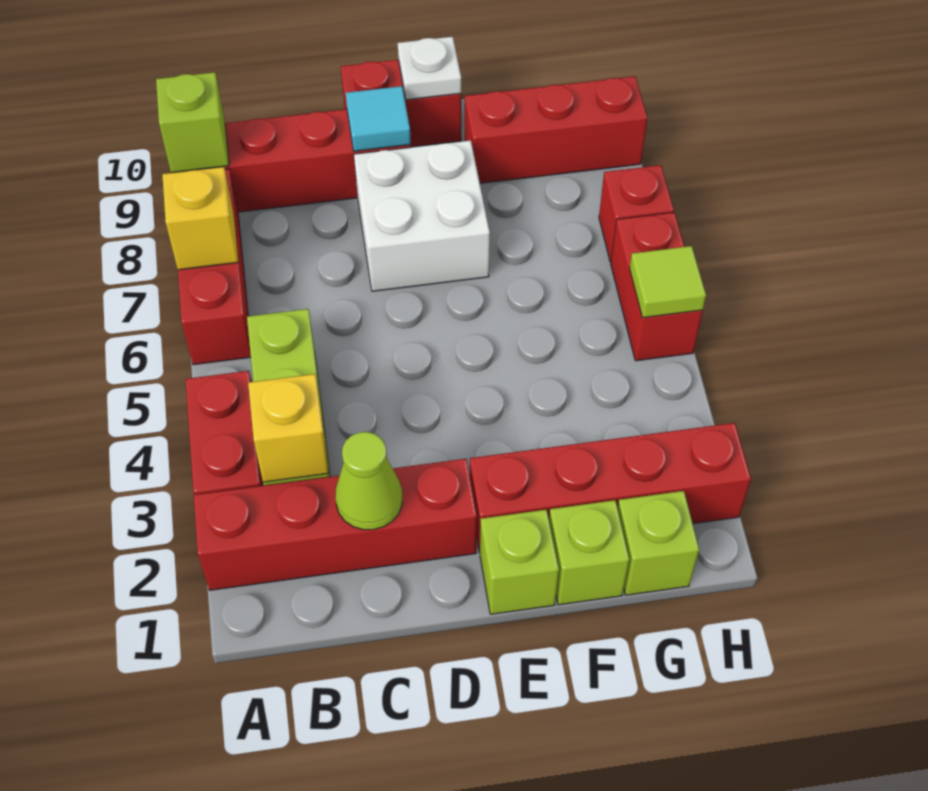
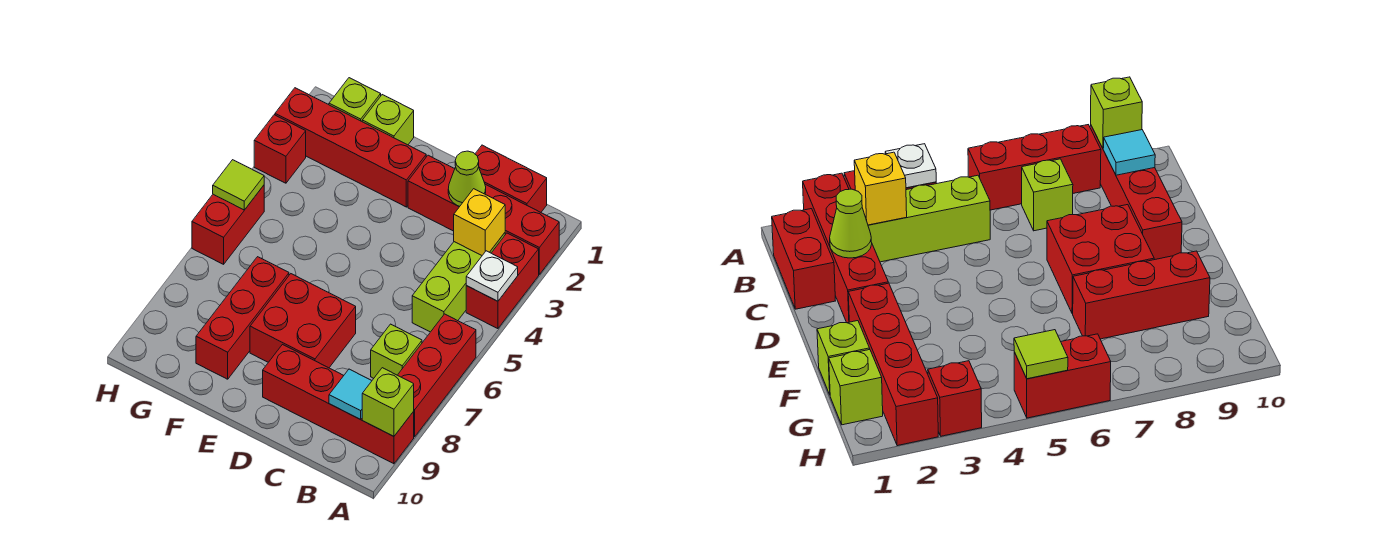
yellow brick A7 level 2 -> none
white brick D7:E8 level 1 -> red brick D7:E8 level 1
cyan tile D9 level 2 -> cyan tile B9 level 2
red brick D10:E10 level 1 -> red brick B1:C1 level 1
lime brick E1 level 1 -> lime brick B7 level 1
white plate E10 level 2 -> white plate A4 level 2
red brick F9:H9 level 1 -> red brick F7:F9 level 1
red brick H7 level 1 -> red brick H3 level 1

